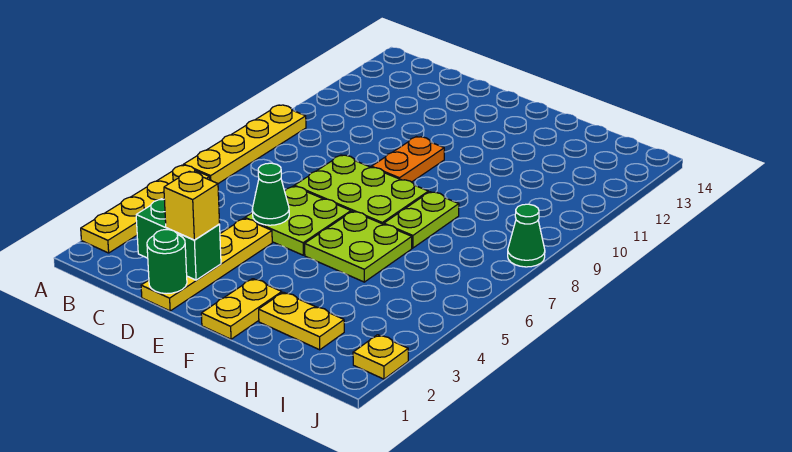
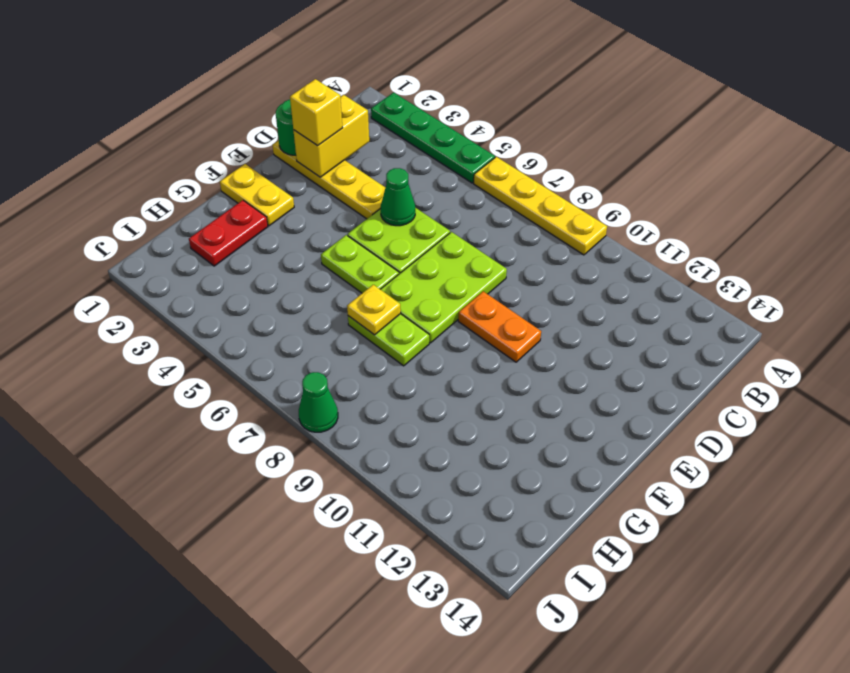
yellow plate A2:A5 level 1 -> green plate A2:A5 level 1
green brick C2:D2 level 2 -> yellow brick C2:D2 level 2
lime plate F5:G6 level 1 -> lime plate F5:F6 level 1
yellow plate G2:H2 level 1 -> red plate G2:H2 level 1
yellow plate J2 level 1 -> yellow plate G7 level 2

